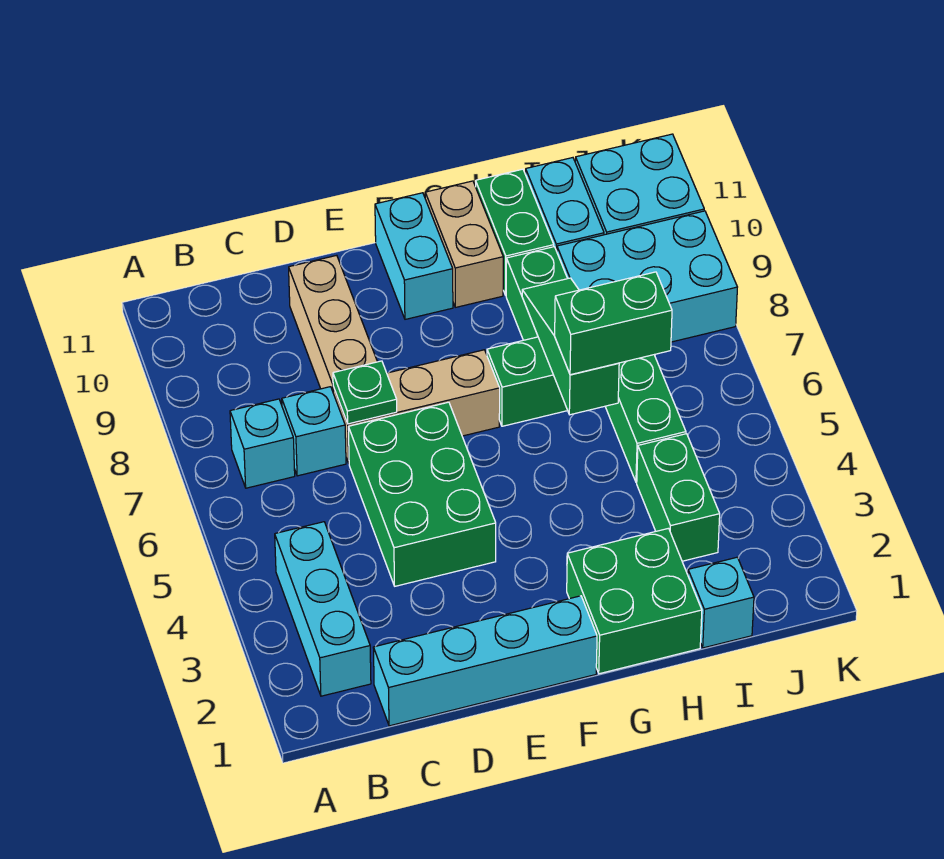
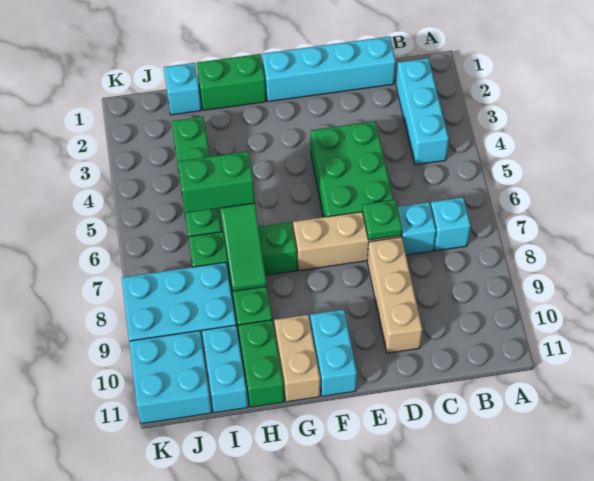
green brick G1:H2 level 1 -> green brick G1:H1 level 1

